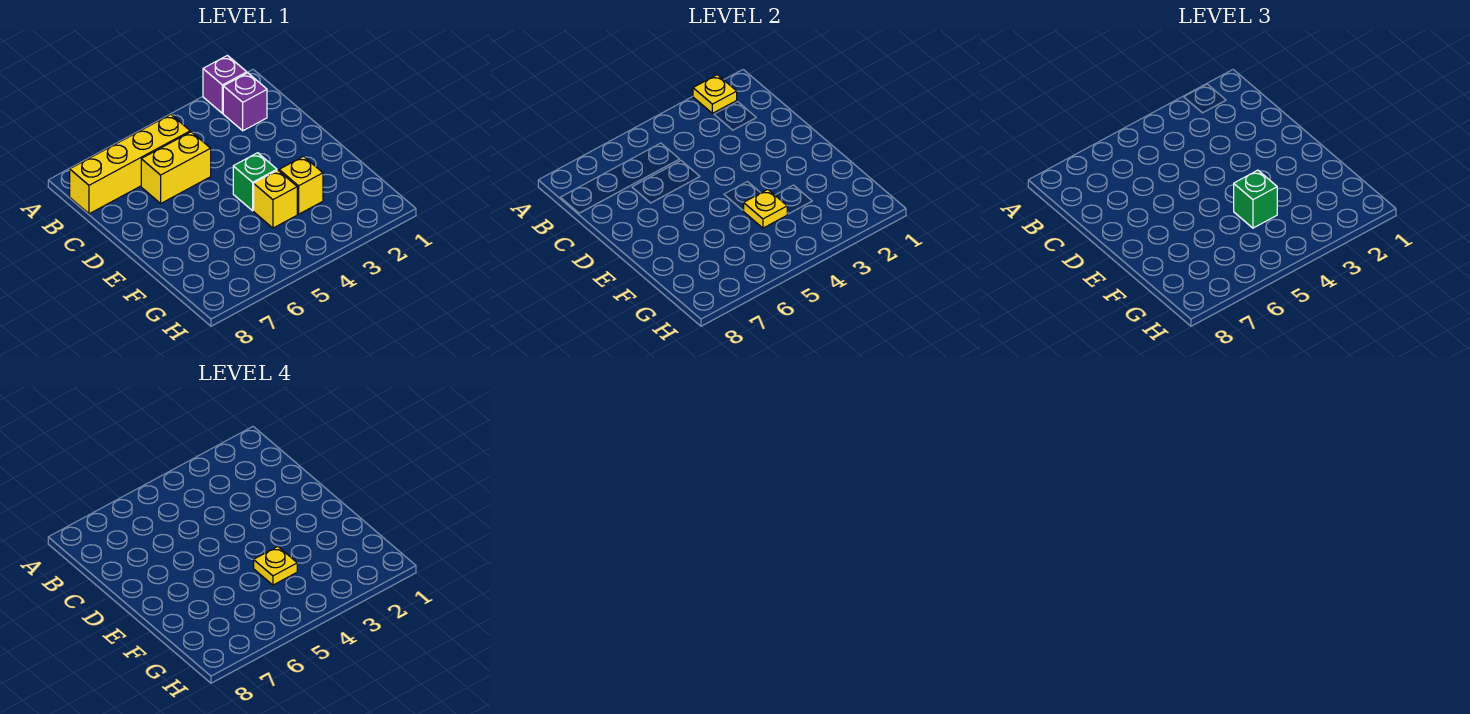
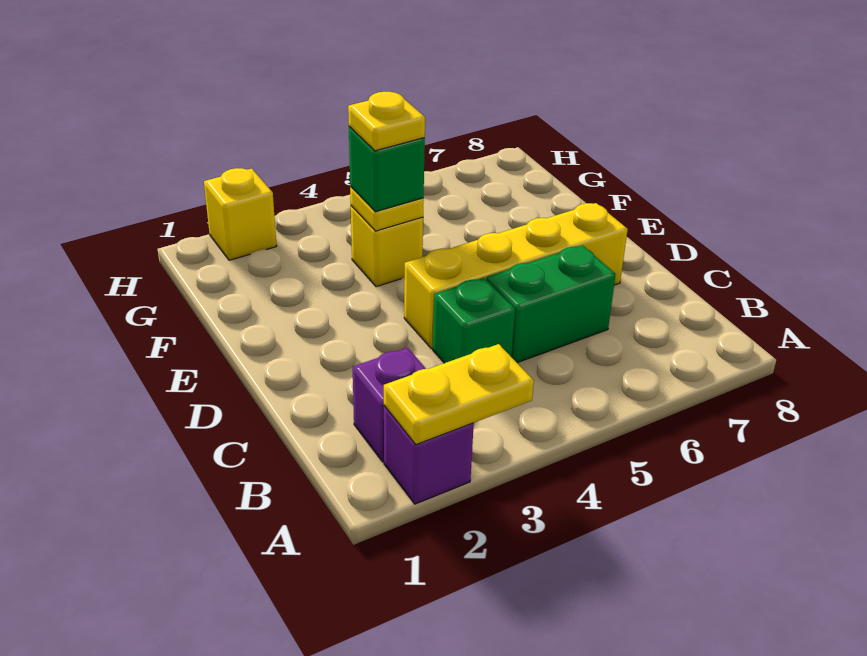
yellow plate A2 level 2 -> yellow plate A2:A3 level 2
yellow brick B5:B8 level 1 -> yellow brick D4:D7 level 1
yellow brick C5:C6 level 1 -> green brick C5:C6 level 1
green brick E4 level 1 -> green brick C4 level 1
yellow brick F3 level 1 -> yellow brick H2 level 1

